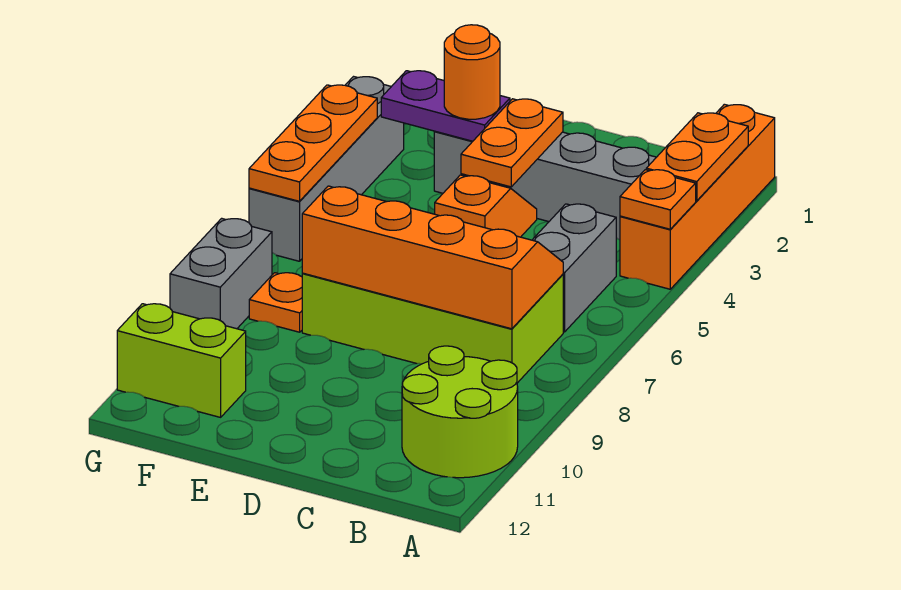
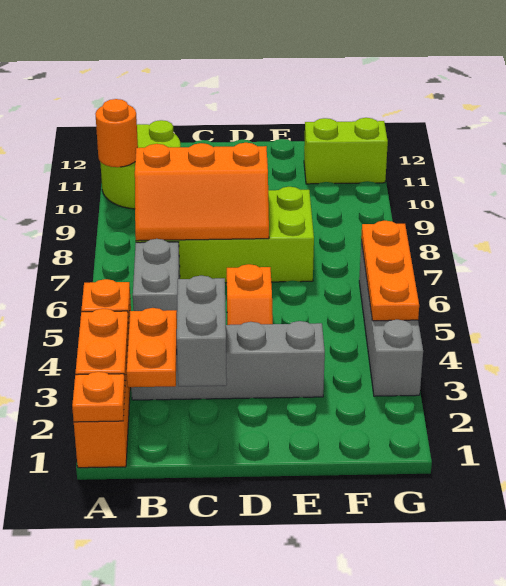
orange slope B7:E8 level 2 top 8 -> orange slope B7:D8 level 2 top 8
orange plate D3:D4 level 2 -> orange plate B2:B3 level 2
purple plate E3:F3 level 2 -> none
orange round brick E3 level 3 -> orange round brick A10 level 2
orange plate F8 level 1 -> orange plate A1 level 2
grey brick G8:G9 level 1 -> grey brick C2:C3 level 2

